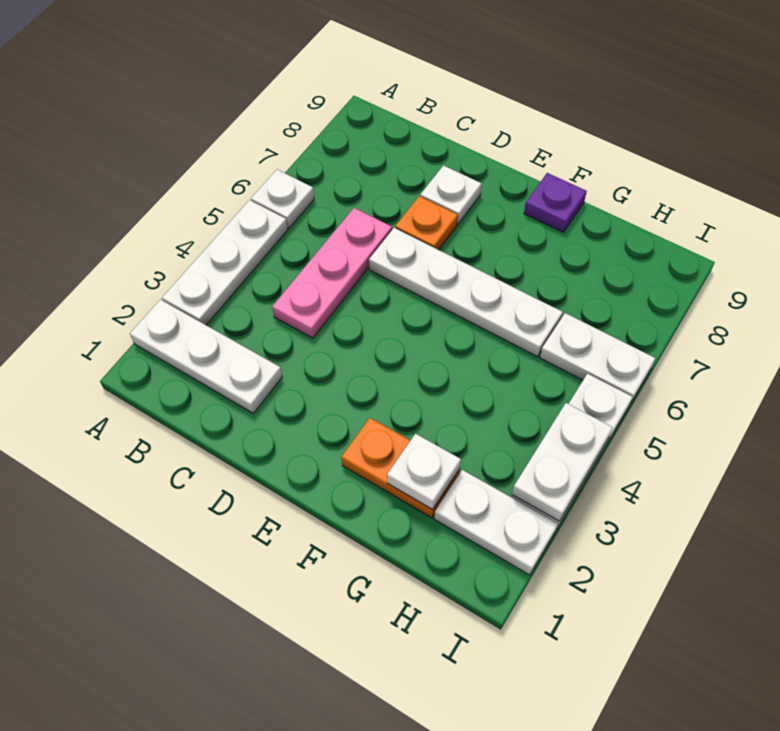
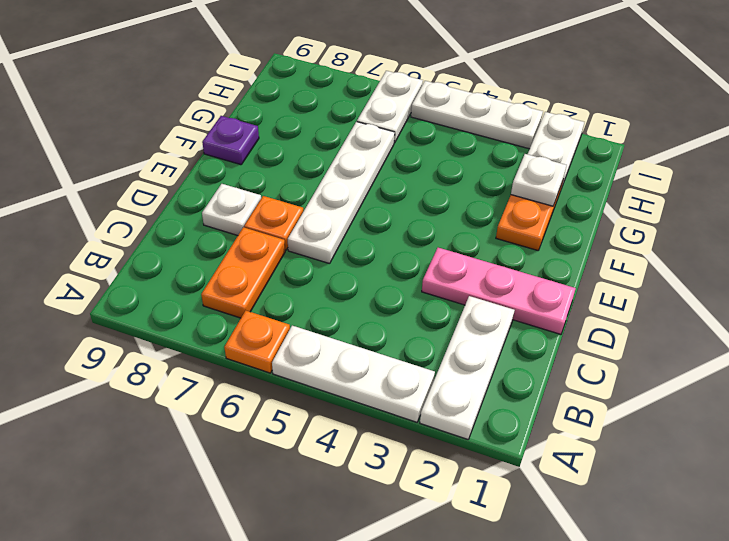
white plate A6 level 1 -> orange plate A6 level 1
none -> orange plate B7:C7 level 1
pink plate C4:C6 level 1 -> pink plate D1:D3 level 1
white plate I3:I4 level 2 -> none

